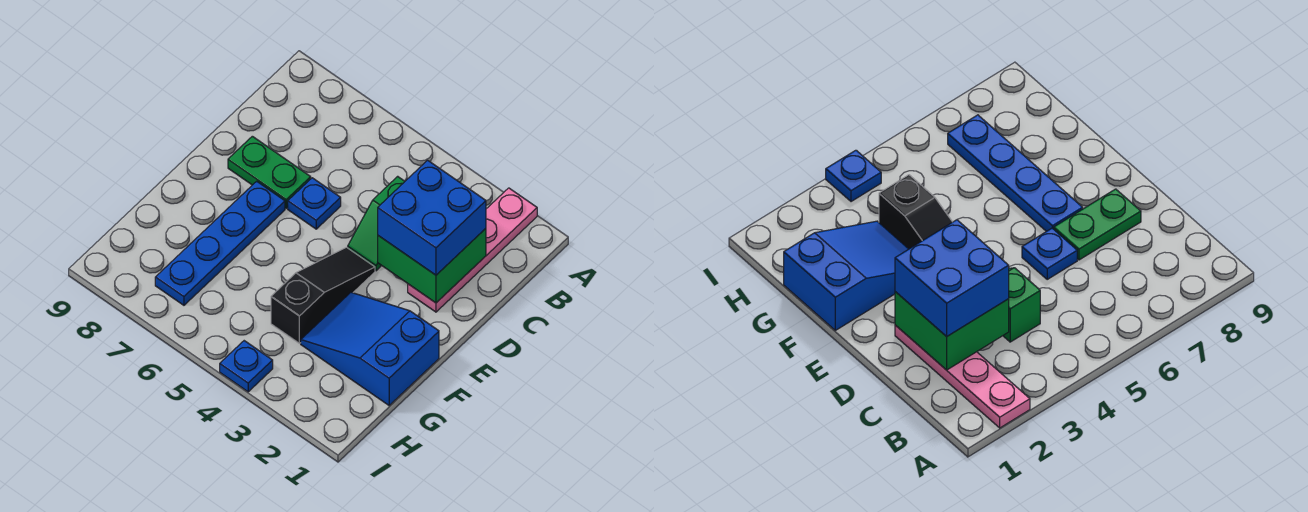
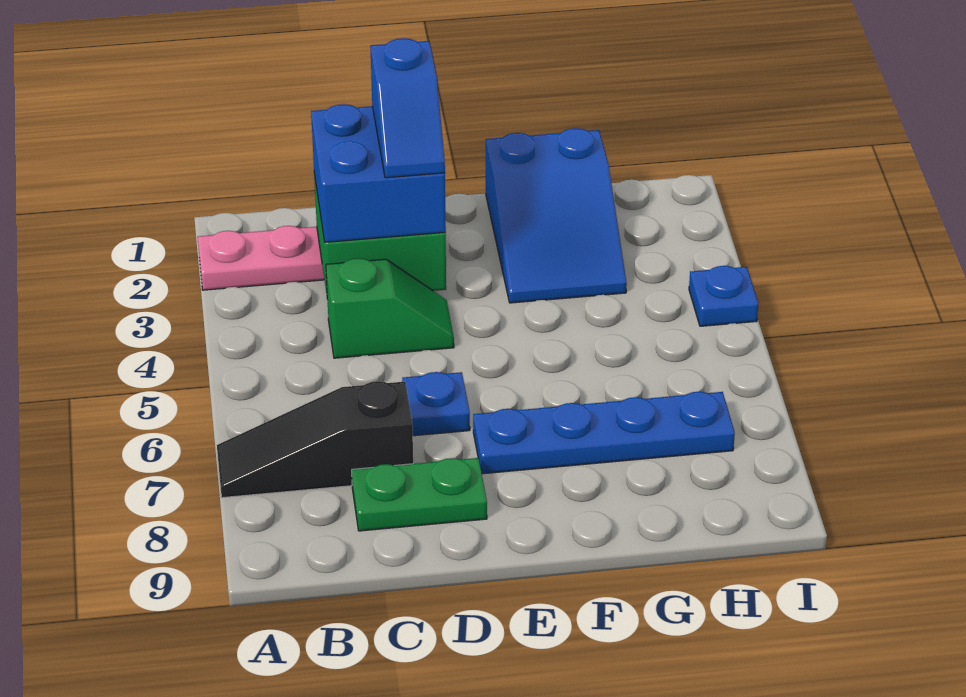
none -> blue slope D2:D3 level 4 top 2
green plate D7:D8 level 1 -> green plate C8:D8 level 1
black slope E4:G4 level 1 top G -> black slope A7:C7 level 1 top C

